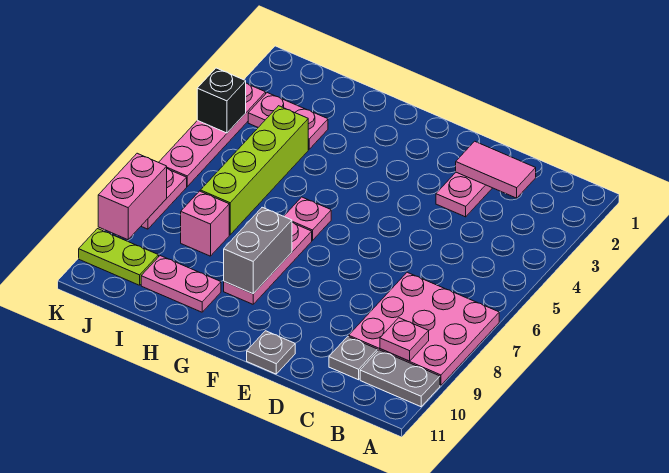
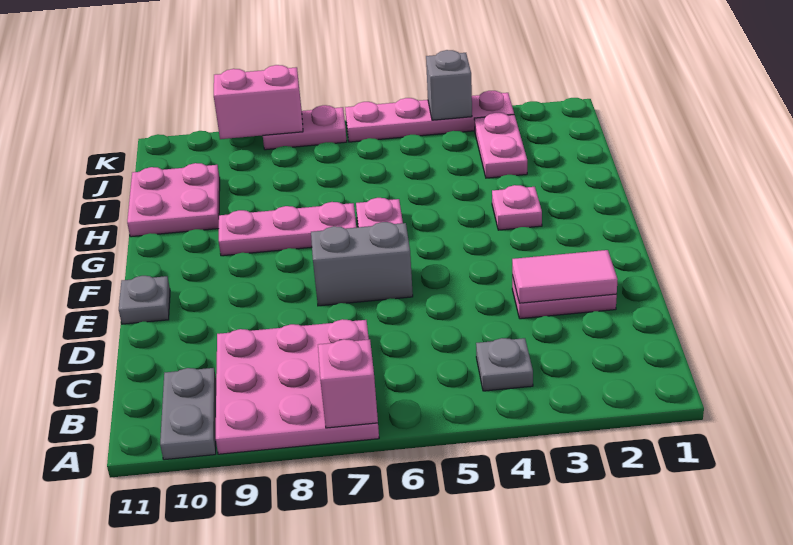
pink plate B9 level 2 -> pink plate G3 level 1
pink tile C2:D2 level 2 -> pink tile D2:D3 level 2
grey plate C10 level 1 -> grey plate B4 level 1
grey brick G8:G9 level 2 -> grey brick E6:E7 level 1
pink plate H10:I10 level 1 -> pink plate H10:I11 level 1
lime brick I4:I7 level 1 -> none
pink brick I8 level 1 -> pink brick A7 level 2
lime plate J10:K10 level 1 -> none
black brick K4 level 2 -> grey brick K4 level 2

